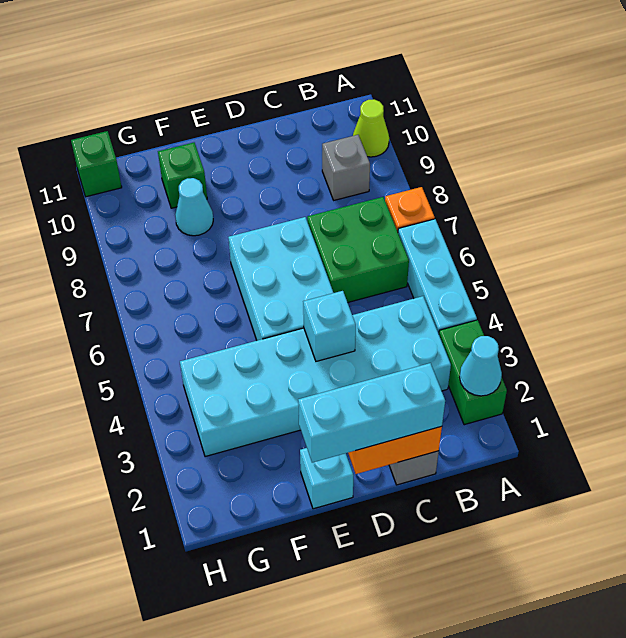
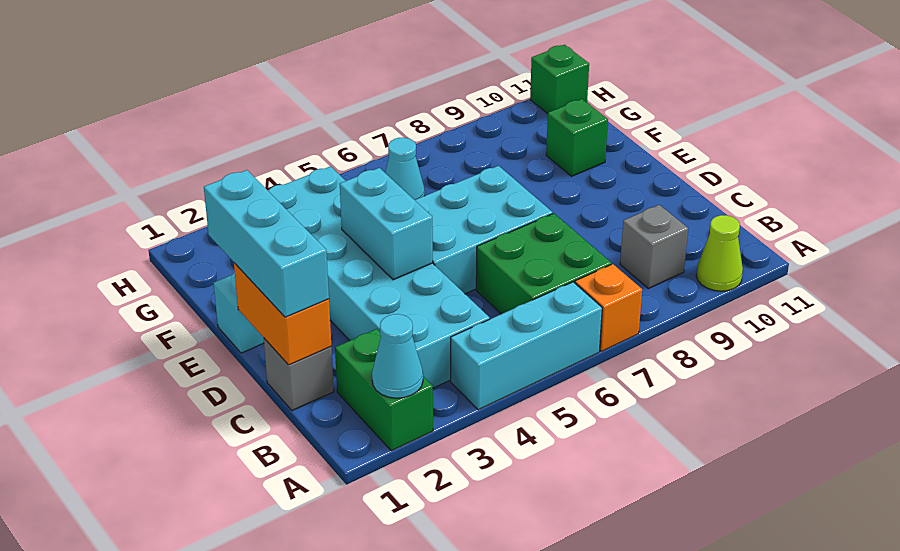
green brick A2:A3 level 1 -> green brick A2:B2 level 1
cyan brick D4 level 2 -> cyan brick D4:E4 level 2
cyan cone F9 level 1 -> cyan cone G6 level 1

